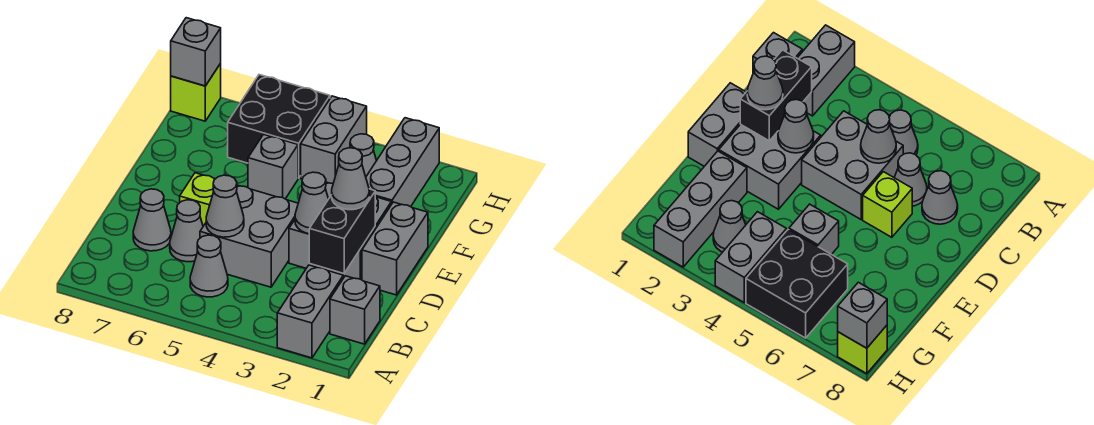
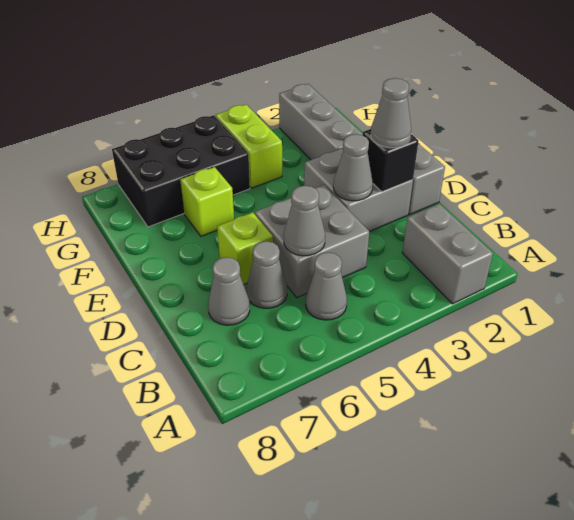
grey brick B1 level 1 -> none
black brick C2:D2 level 2 -> black brick D2 level 2
grey brick F5 level 1 -> none
grey cone G3 level 1 -> none
grey brick G4:H4 level 1 -> lime brick G4:H4 level 1
black brick G5:H6 level 1 -> black brick G5:H7 level 1
lime brick H8 level 1 -> lime brick F6 level 1
grey brick H8 level 2 -> none

